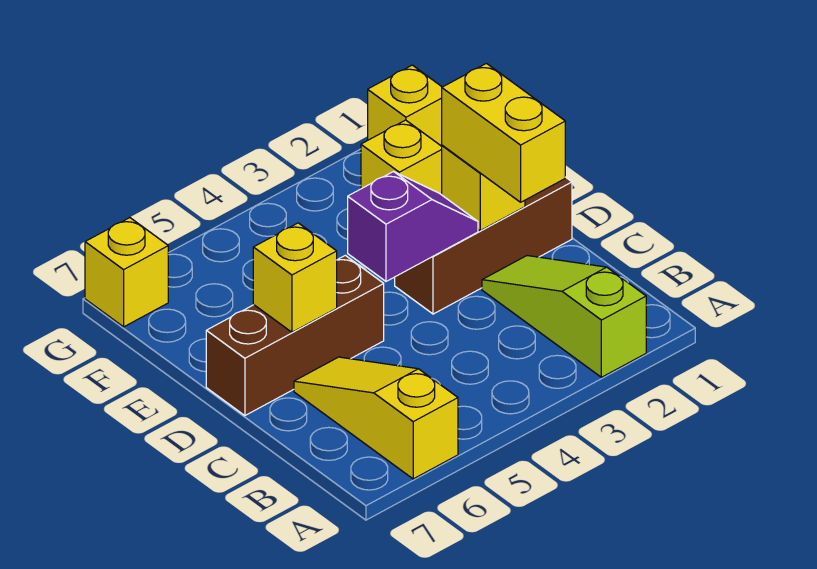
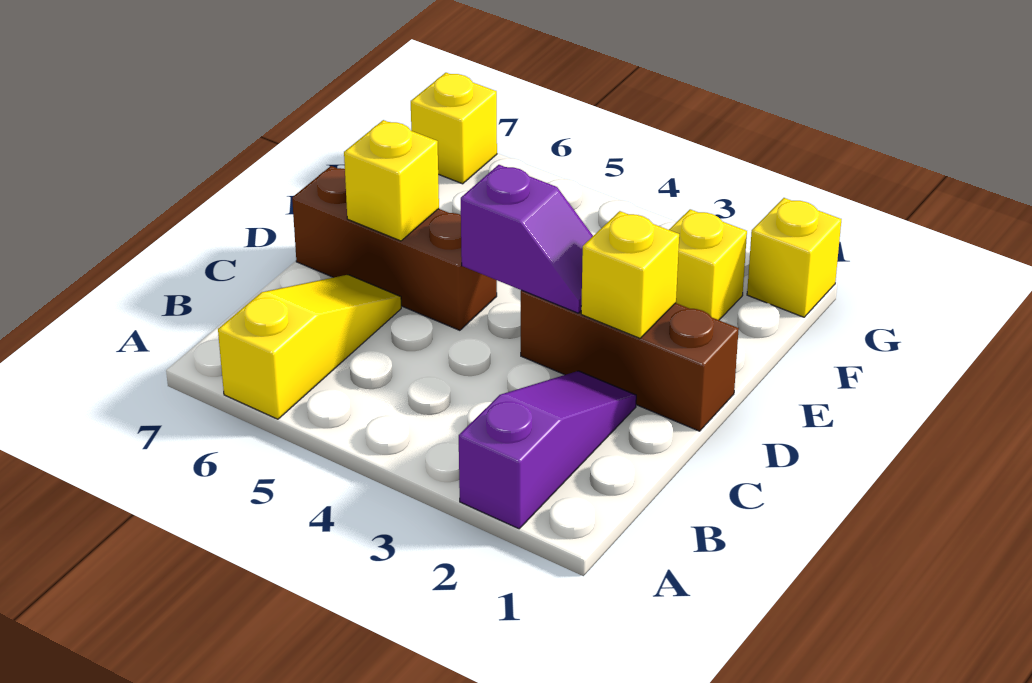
lime slope A2:C2 level 1 top A -> purple slope A2:C2 level 1 top A
yellow brick C2:D2 level 3 -> none

